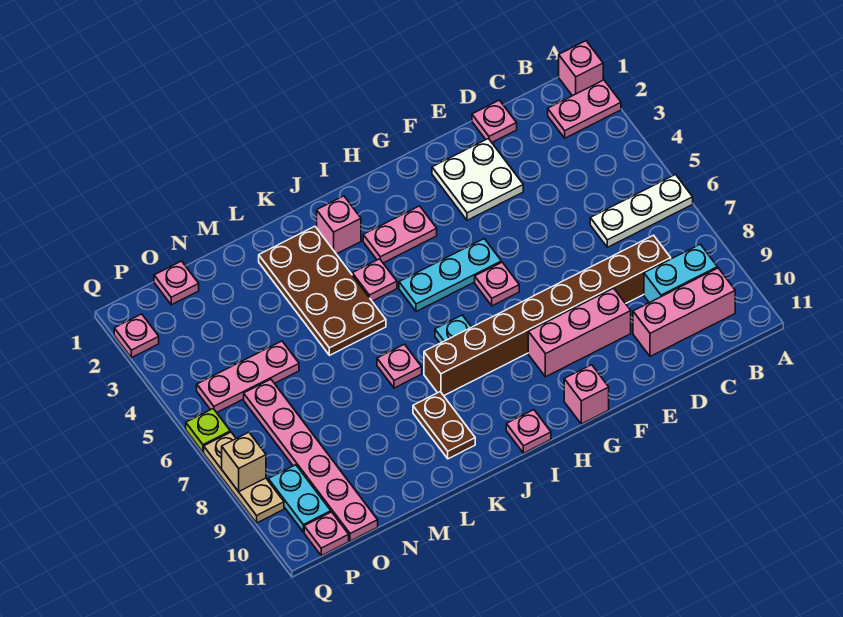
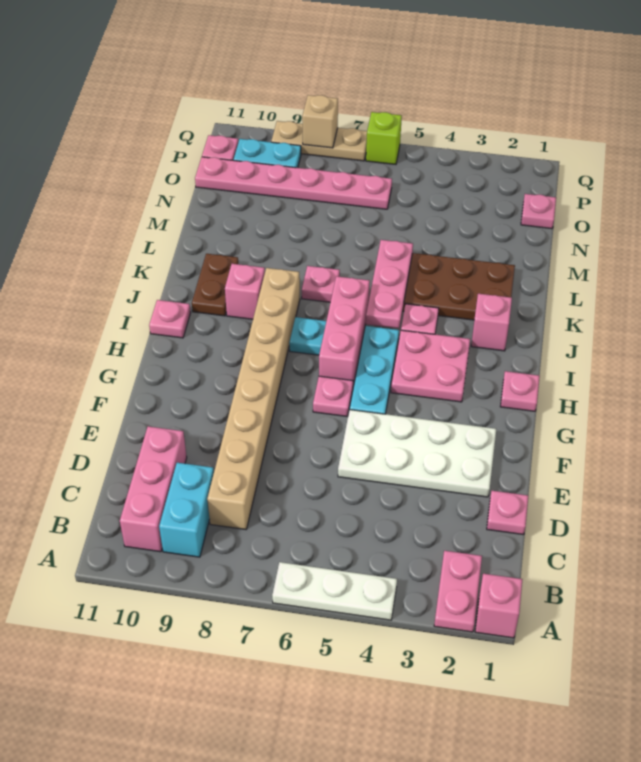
white plate A6:C6 level 1 -> white plate A4:A6 level 1
brown brick C8:J8 level 1 -> tan brick C8:J8 level 1
white plate E2:F3 level 1 -> white plate E2:F5 level 1
pink brick E9:G9 level 1 -> pink brick H6:J6 level 1
pink brick G11 level 1 -> pink brick J9 level 1
pink plate H3:I3 level 1 -> pink plate H3:I4 level 1
brown plate K9:K10 level 1 -> brown plate J10:K10 level 1
pink plate N5:P5 level 1 -> pink plate J5:L5 level 2
pink plate Q2 level 1 -> pink plate H1 level 1
lime plate Q6 level 1 -> lime brick Q6 level 1

